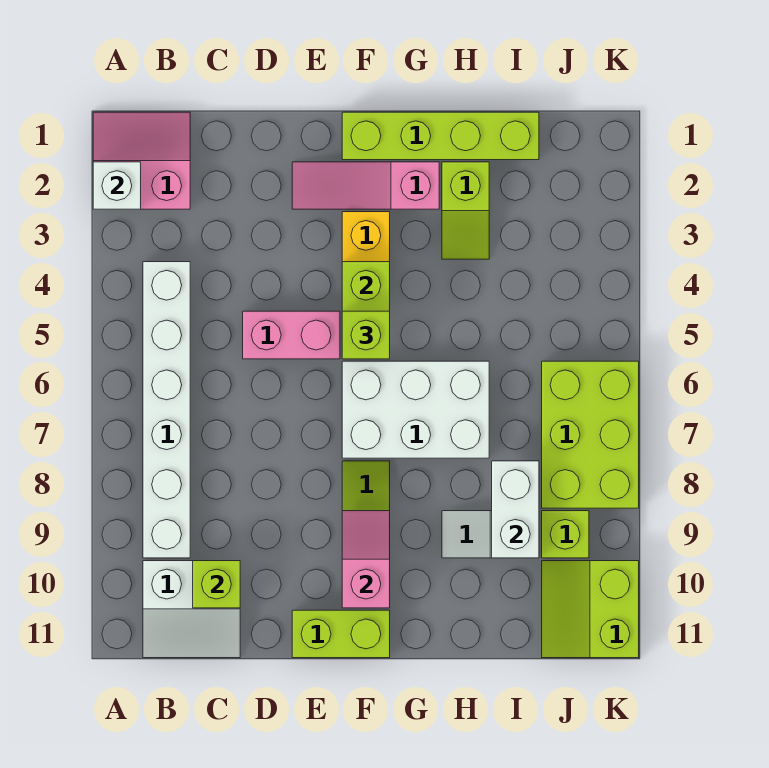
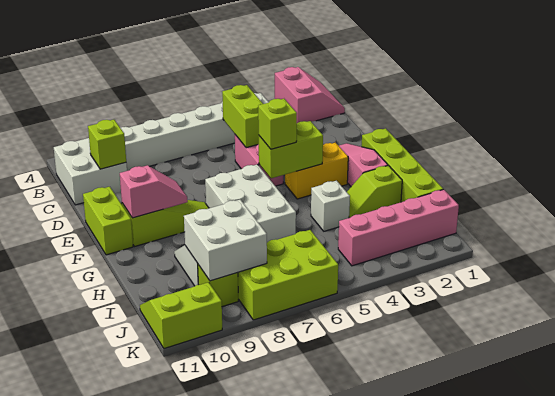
white brick A2 level 2 -> white brick H4 level 1
white slope B10:C11 level 1 top 10 -> white brick B10:C11 level 1
none -> lime brick C5:D5 level 2
white brick I8:I9 level 2 -> white brick I8:J9 level 2
none -> pink brick J1:J4 level 1

